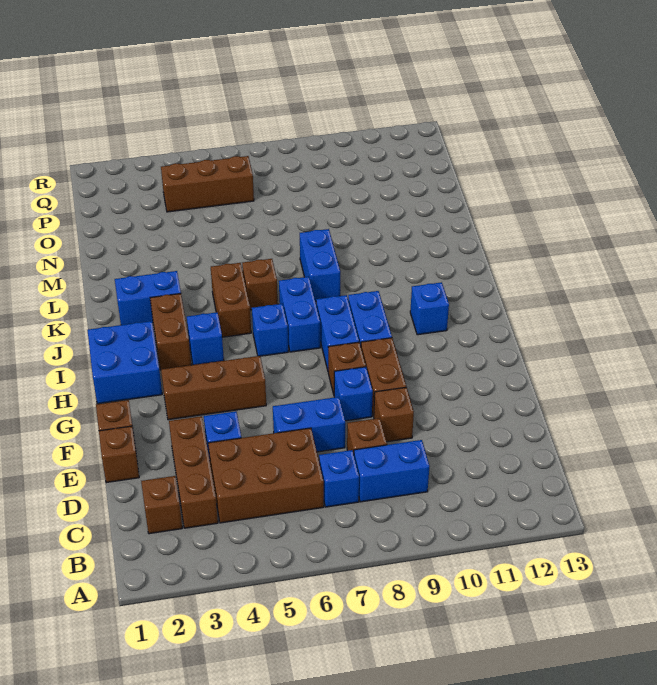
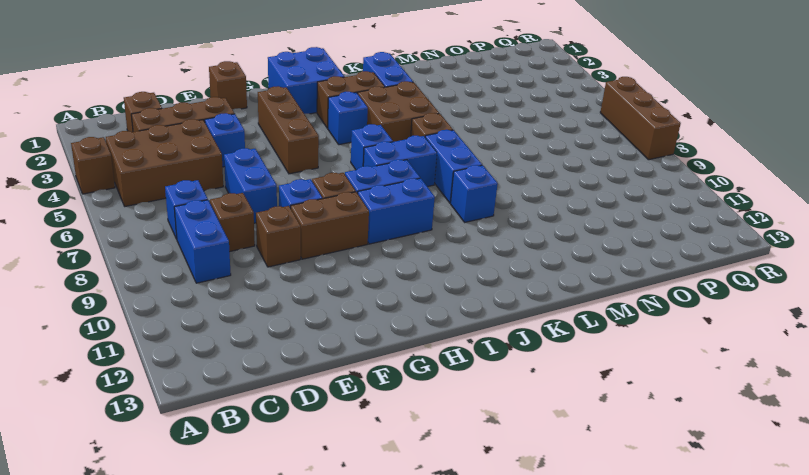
brown brick C4:D6 level 1 -> brown brick B4:D5 level 1
brown brick E1 level 1 -> brown brick A4 level 1
blue brick I11 level 1 -> blue brick K9 level 1
brown brick J5:K5 level 1 -> brown brick J4:K5 level 1
blue brick K8:L8 level 1 -> blue brick K7:K8 level 1
brown brick P4:P6 level 1 -> brown brick R6:R8 level 1

